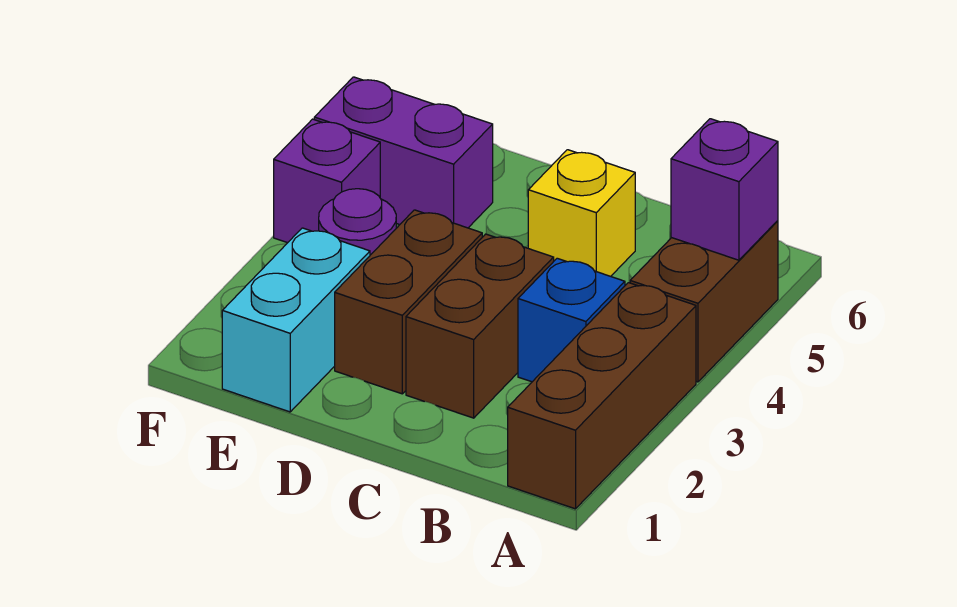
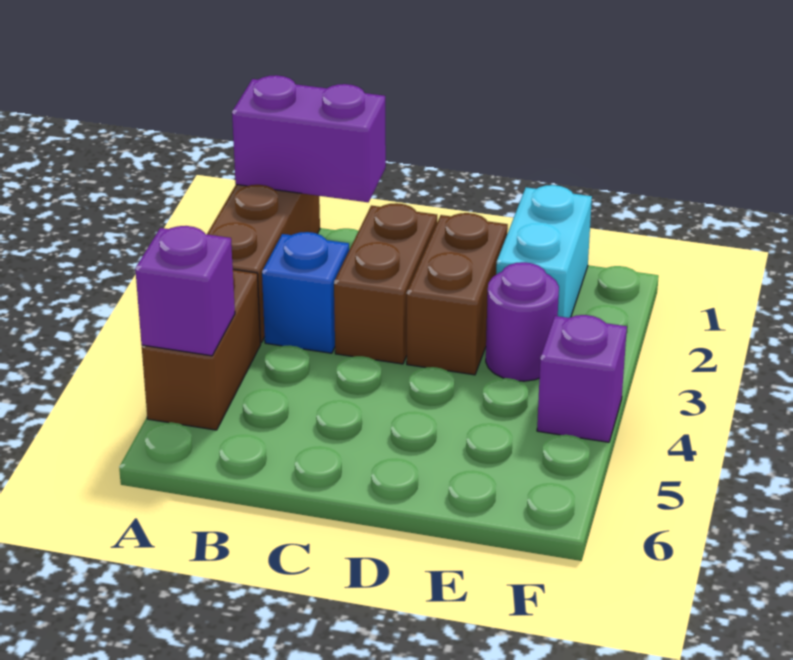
yellow brick C5 level 1 -> none
purple brick E5:F5 level 1 -> purple brick A1:B1 level 2

